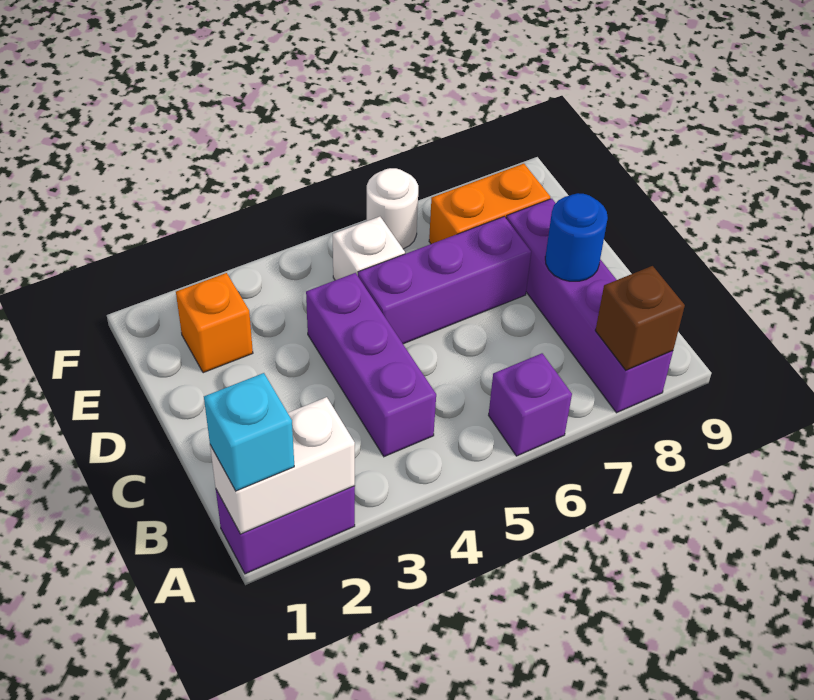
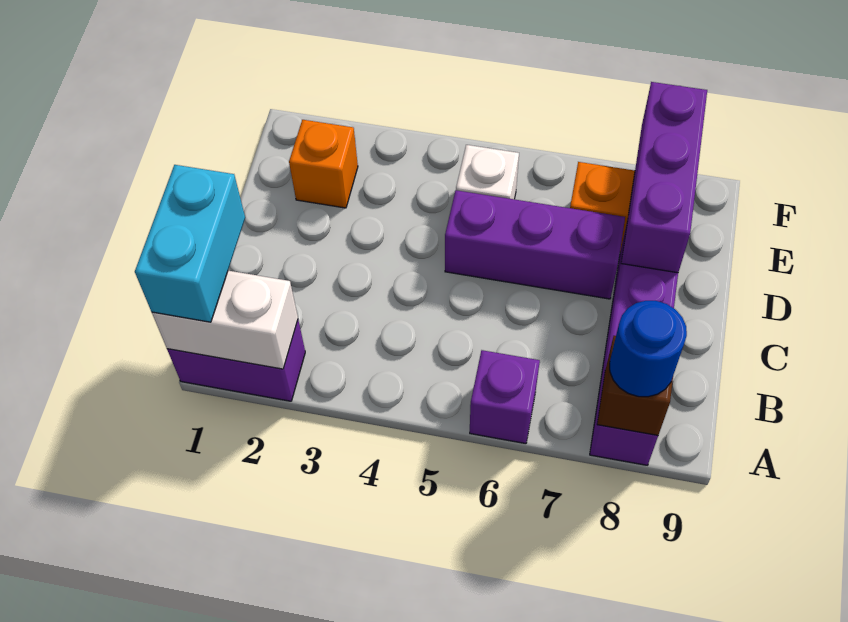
cyan brick A1 level 3 -> cyan brick A1:B1 level 3
purple brick B4:D4 level 1 -> purple brick D8:F8 level 2
blue round brick C8 level 2 -> blue round brick A8 level 3
white round brick F6 level 1 -> none

